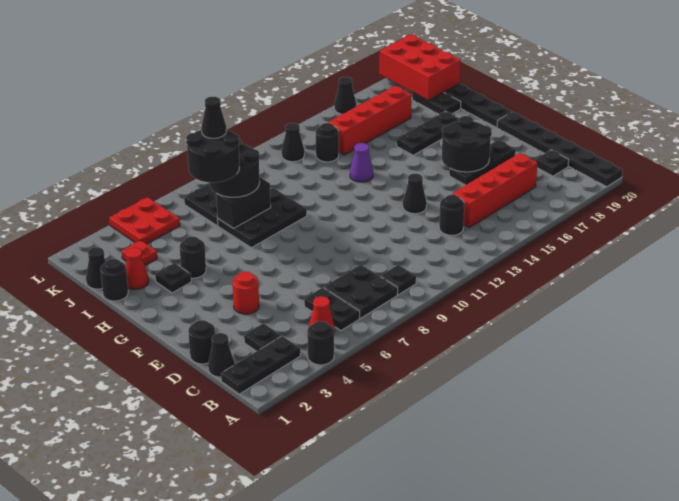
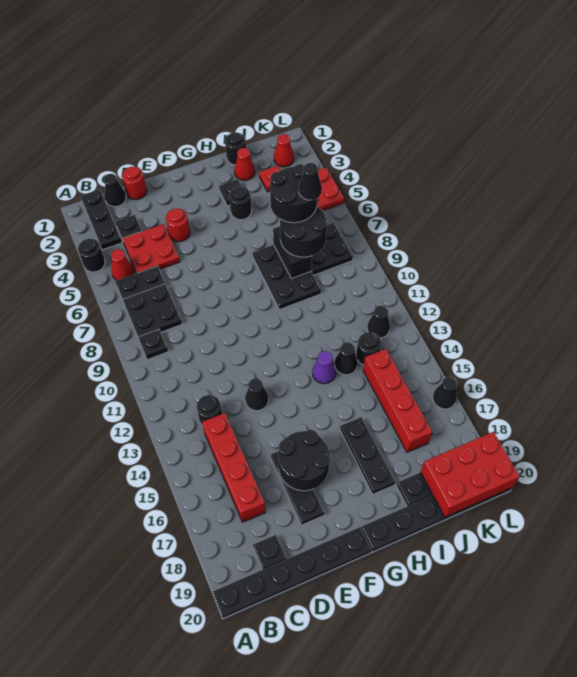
none -> red plate C4:D5 level 1
black round brick D1 level 1 -> red round brick D1 level 1
black cone J1 level 1 -> black cone I13 level 1
none -> red cone K2 level 1

